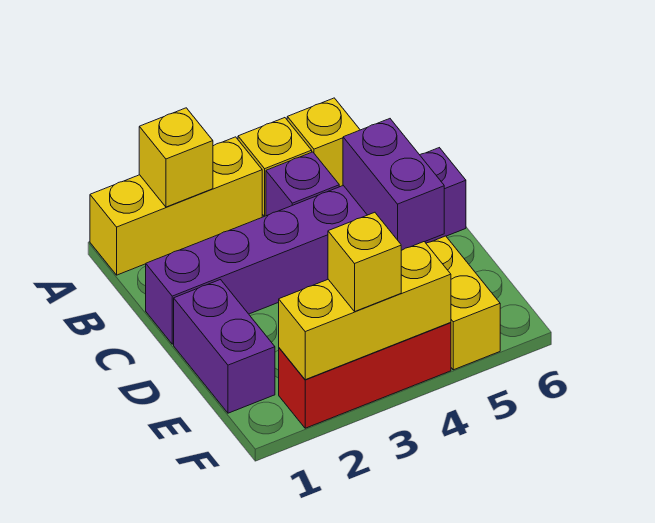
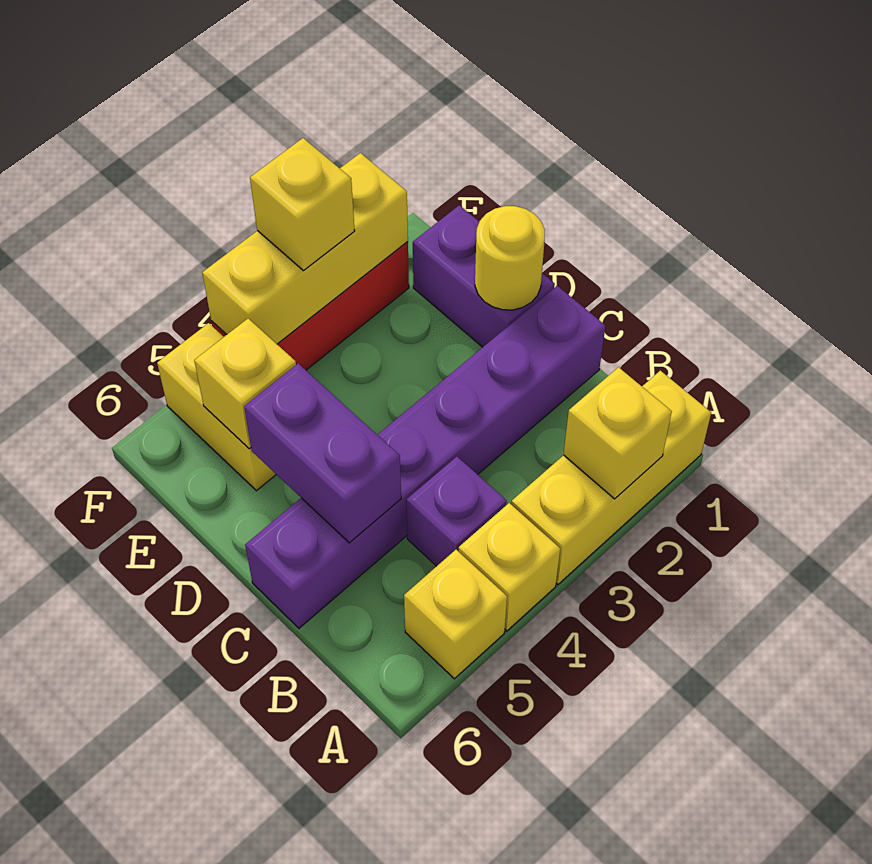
none -> yellow round brick D1 level 2
none -> yellow brick E5 level 2

